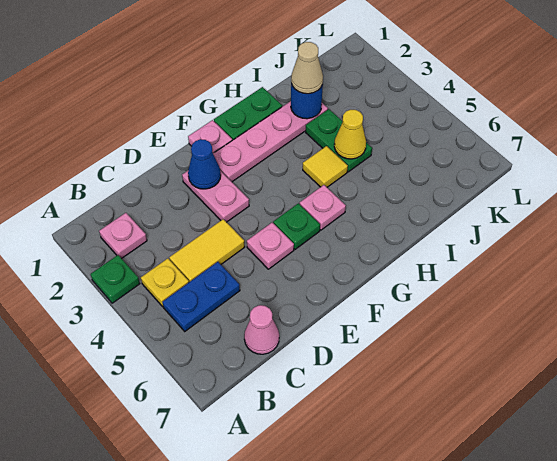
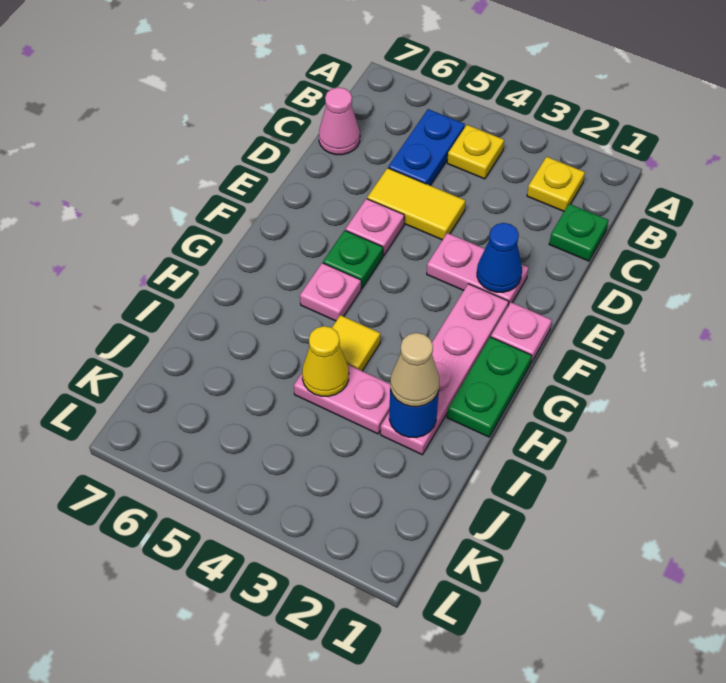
green plate A3 level 1 -> green plate C1 level 1
pink plate B2 level 1 -> yellow plate B2 level 1
yellow tile C4:D4 level 1 -> yellow tile D4:D5 level 1
green plate I3:I4 level 1 -> pink plate I3:I4 level 1

